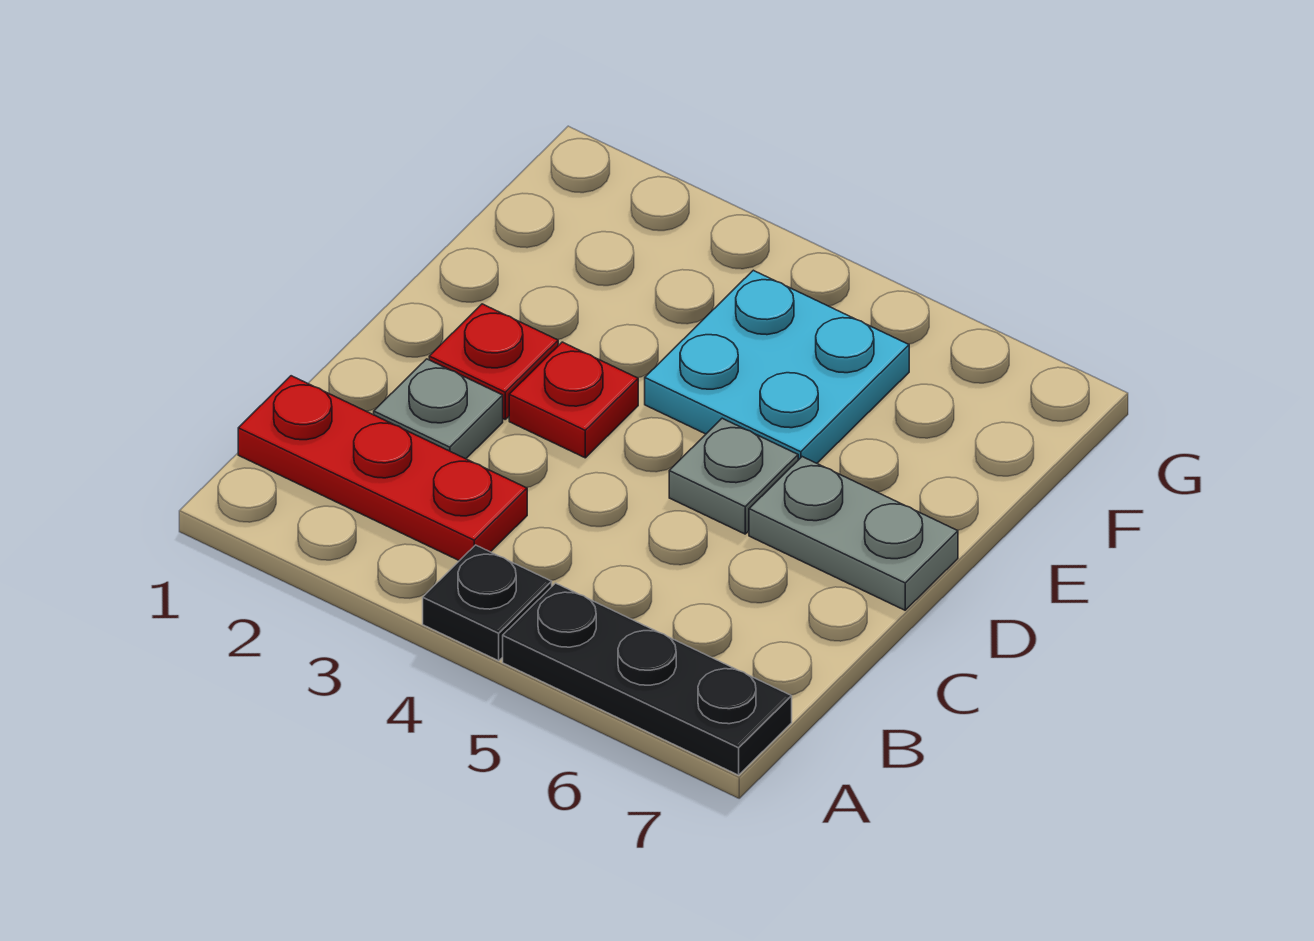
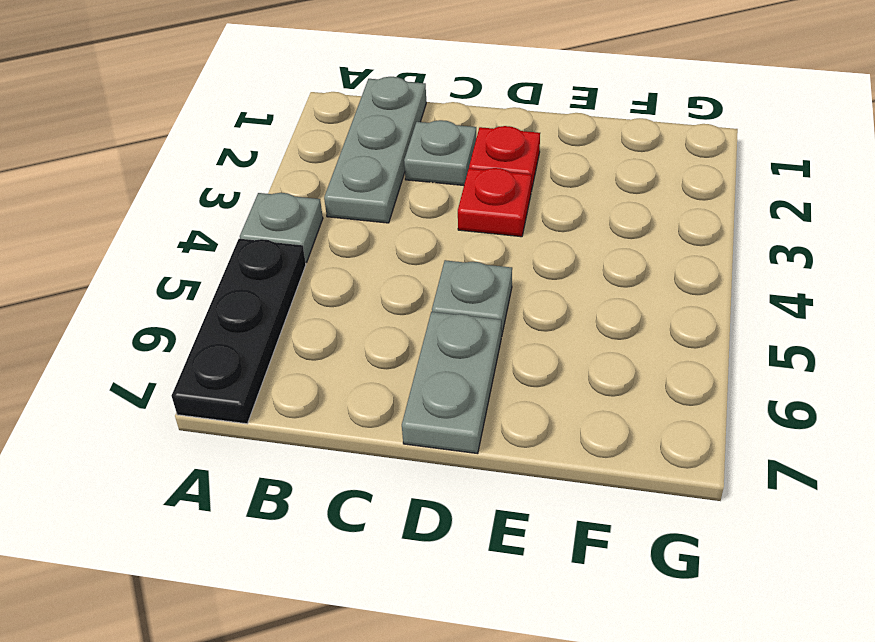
black plate A4 level 1 -> grey plate A4 level 1
red plate B1:B3 level 1 -> grey plate B1:B3 level 1
cyan plate E4:F5 level 1 -> none

